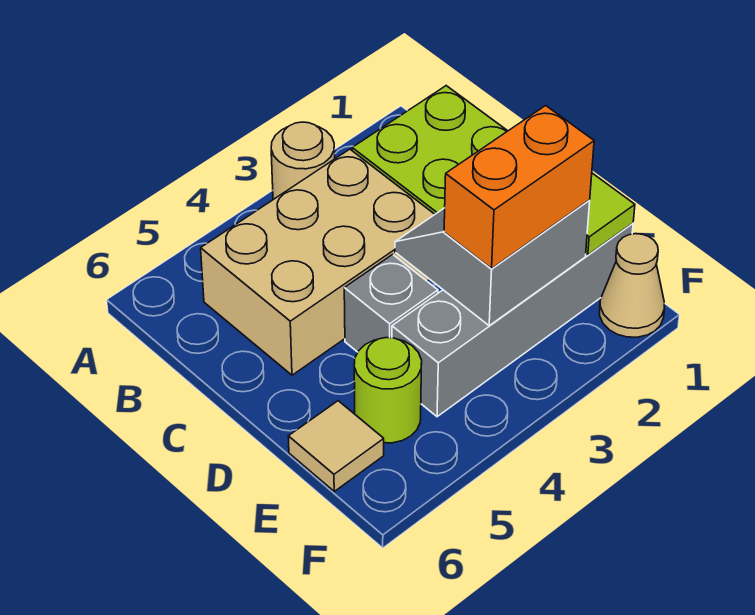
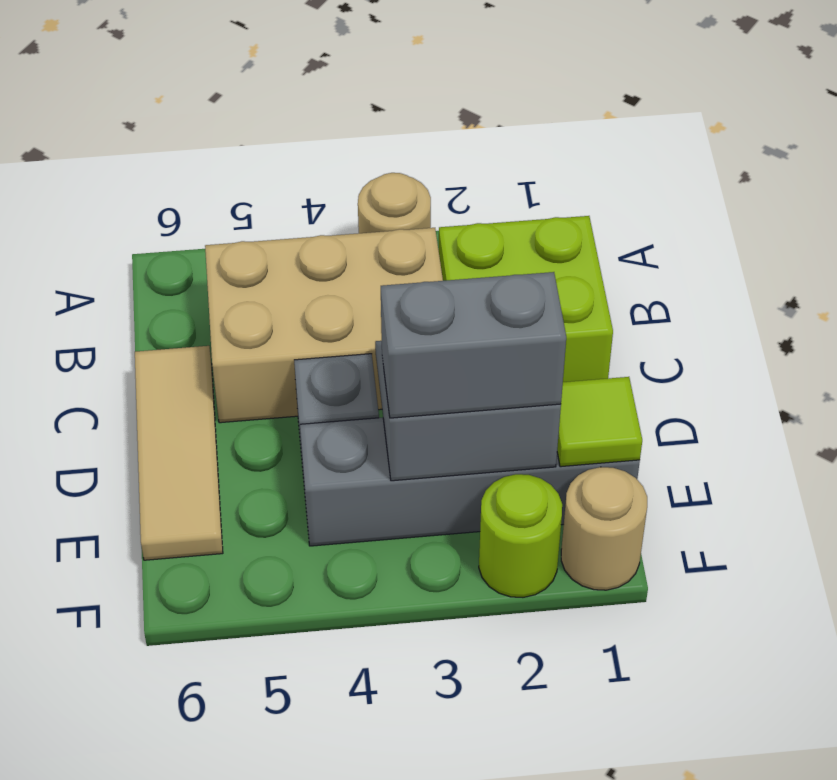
orange brick E2:E3 level 3 -> grey brick E2:E3 level 3
lime round brick E5 level 1 -> lime round brick F2 level 1
tan tile E6 level 1 -> tan tile C6:E6 level 1
tan cone F1 level 1 -> tan round brick F1 level 1

